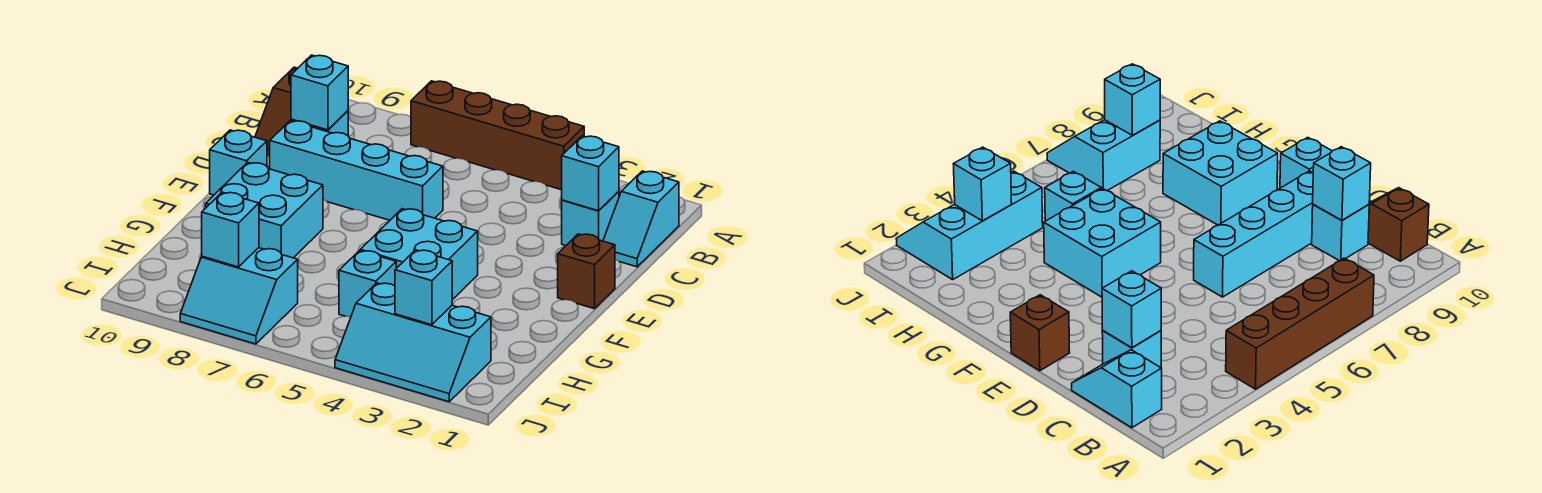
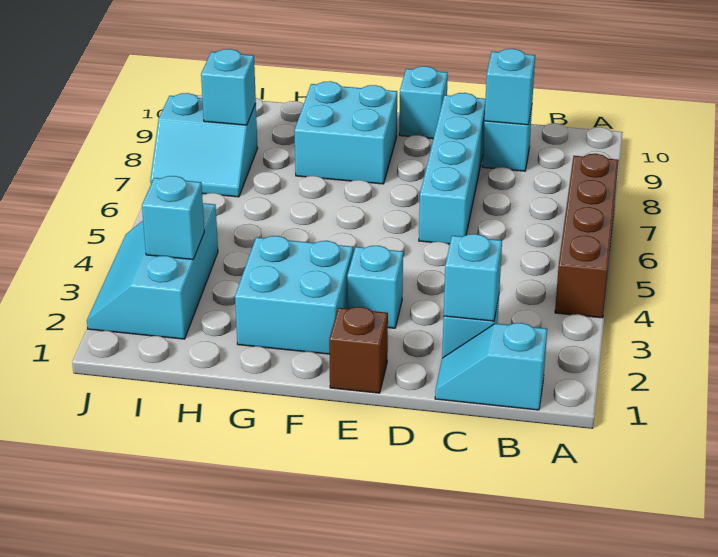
brown slope B10:C10 level 1 top B -> none
cyan brick F4:G5 level 1 -> cyan brick F2:G3 level 1
cyan brick H5 level 1 -> cyan brick E3 level 1
cyan slope I7:J8 level 1 top I -> cyan slope I7:J8 level 1 top 8

